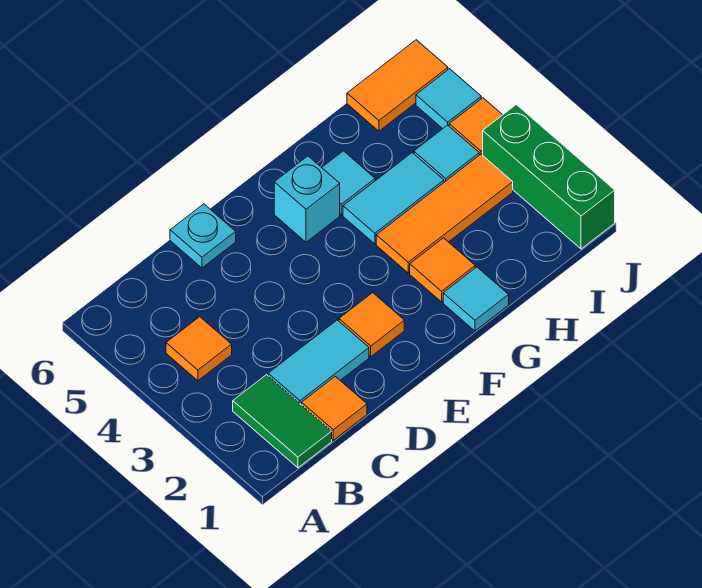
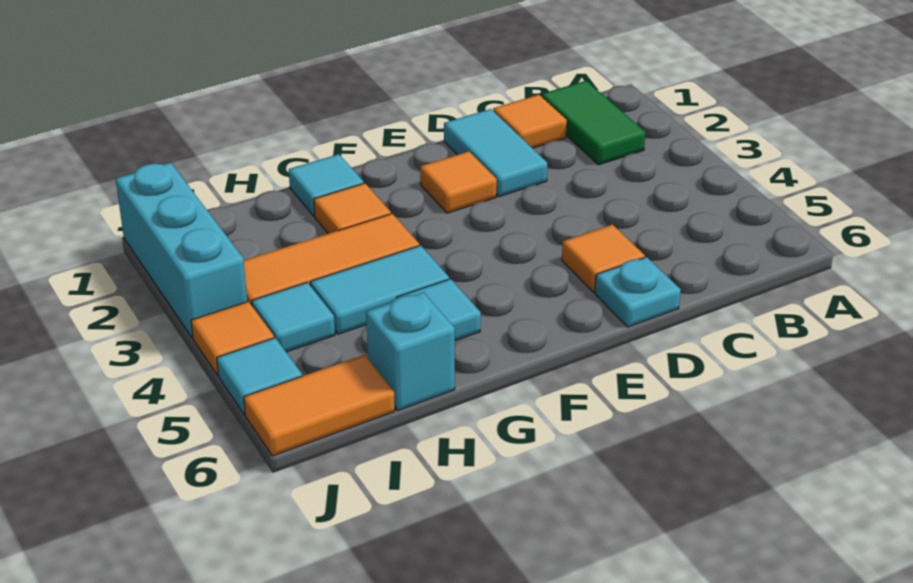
orange tile B4 level 1 -> orange tile D5 level 1
cyan tile C2:D2 level 1 -> cyan tile D1:D2 level 1
cyan brick F5 level 1 -> cyan brick H6 level 1
green brick J1:J3 level 1 -> cyan brick J1:J3 level 1

